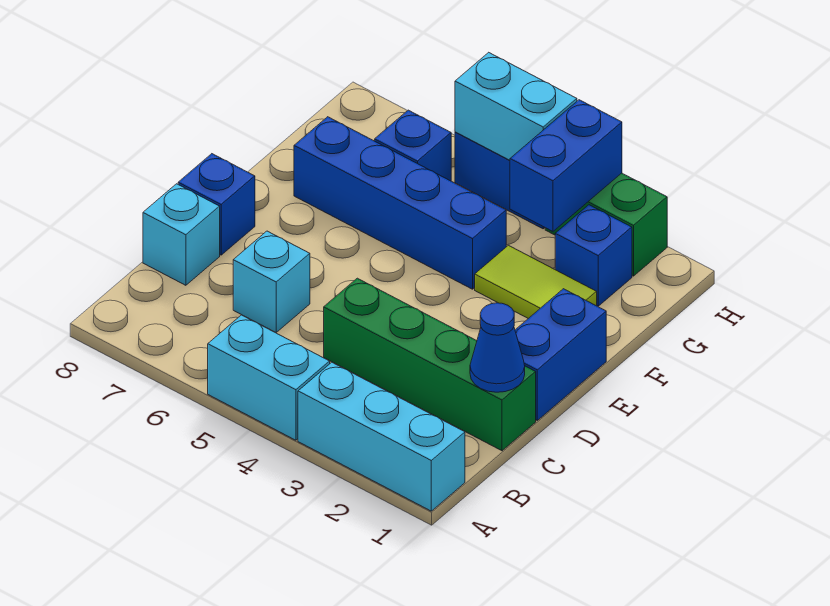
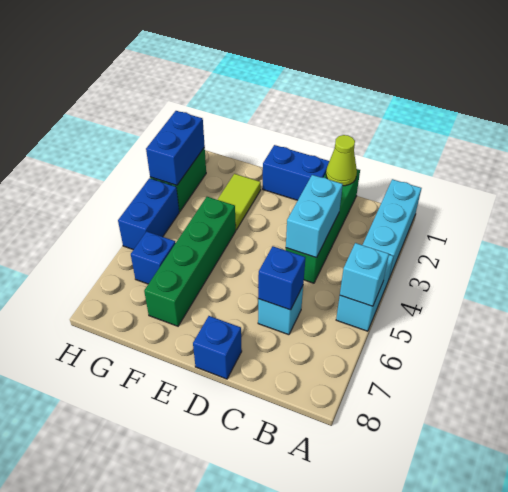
blue cone C1 level 2 -> lime cone C1 level 2
cyan brick C8 level 1 -> cyan brick A5 level 2
blue brick F4:F7 level 1 -> green brick F4:F7 level 1
blue brick G2 level 1 -> blue brick C6 level 2
blue brick G3:H3 level 2 -> blue brick H2:H3 level 2
cyan brick H4:H5 level 2 -> cyan brick C3:C4 level 2

